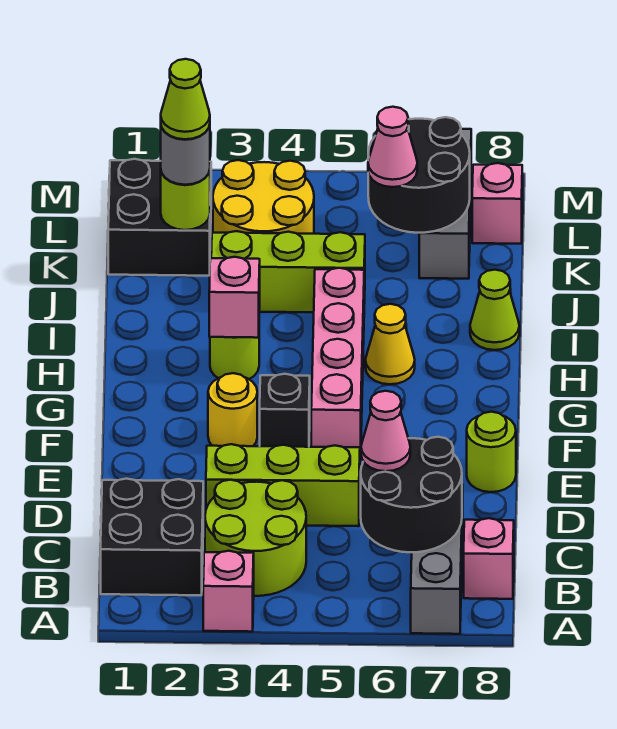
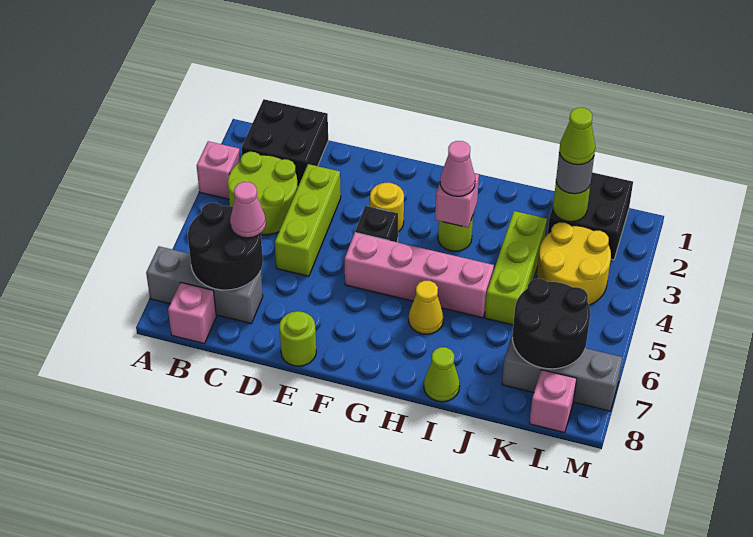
pink cone K6 level 3 -> pink cone H3 level 3

